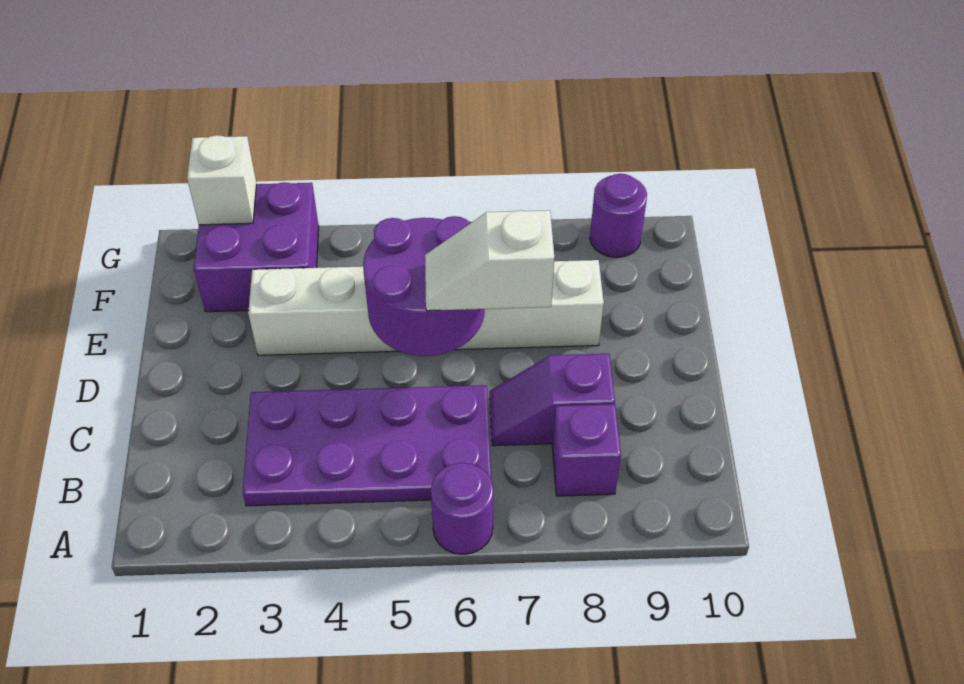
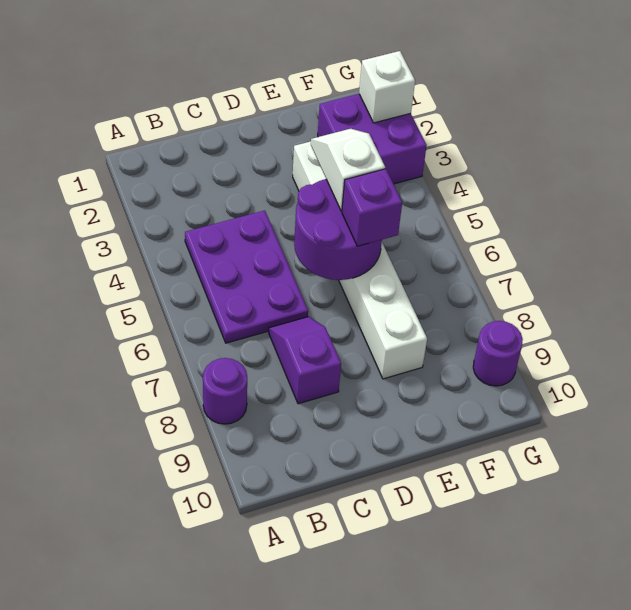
purple round brick A6 level 1 -> purple round brick A8 level 1
purple plate B3:C6 level 1 -> purple plate B4:C6 level 1
purple brick B8 level 1 -> purple brick E6 level 3
white slope D6:D7 level 3 top 7 -> white slope E4:E5 level 3 top 5

